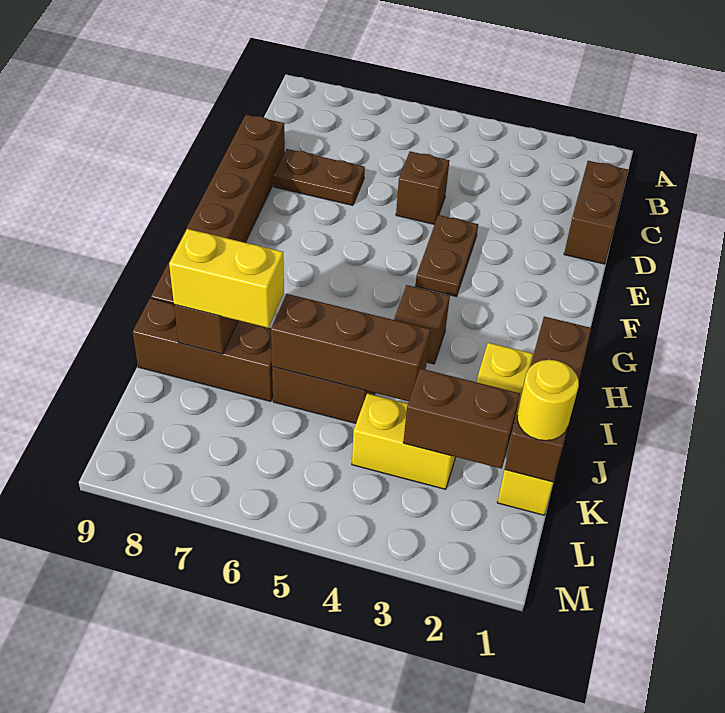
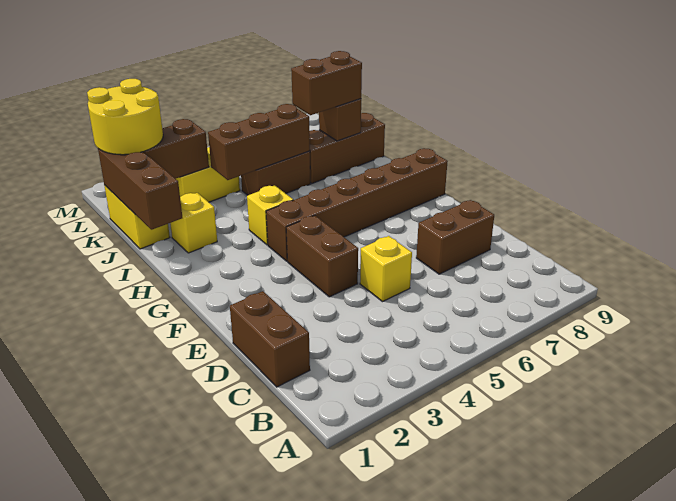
brown brick D5 level 1 -> yellow brick D5 level 1
brown plate D7:D8 level 1 -> brown brick D7:D8 level 1
brown brick D9:I9 level 1 -> brown brick G4:G9 level 1
brown plate E4:F4 level 1 -> brown brick E4:F4 level 1
brown brick H4 level 1 -> yellow brick H4 level 1
yellow brick J7:J8 level 3 -> brown brick J7:J8 level 3
yellow round brick K1 level 3 -> yellow round brick K1:L2 level 3

